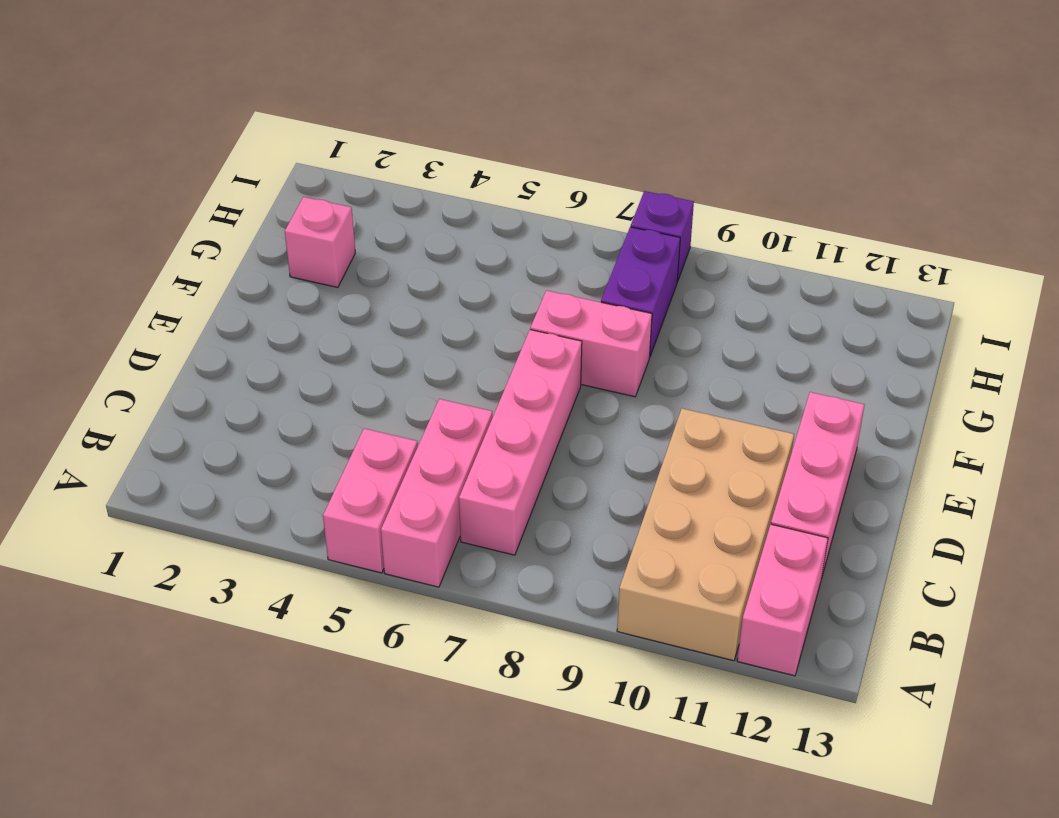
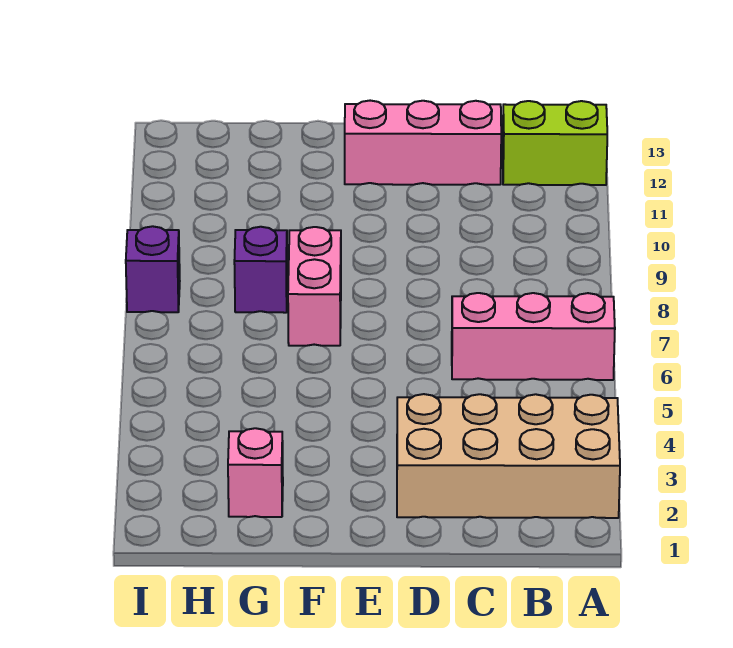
pink brick A5:B5 level 1 -> none
tan brick A10:D11 level 1 -> tan brick A2:D3 level 1
pink brick A12:B12 level 1 -> lime brick A12:B12 level 1
pink brick B7:E7 level 1 -> none
purple brick G8:H8 level 1 -> purple brick G8 level 1

